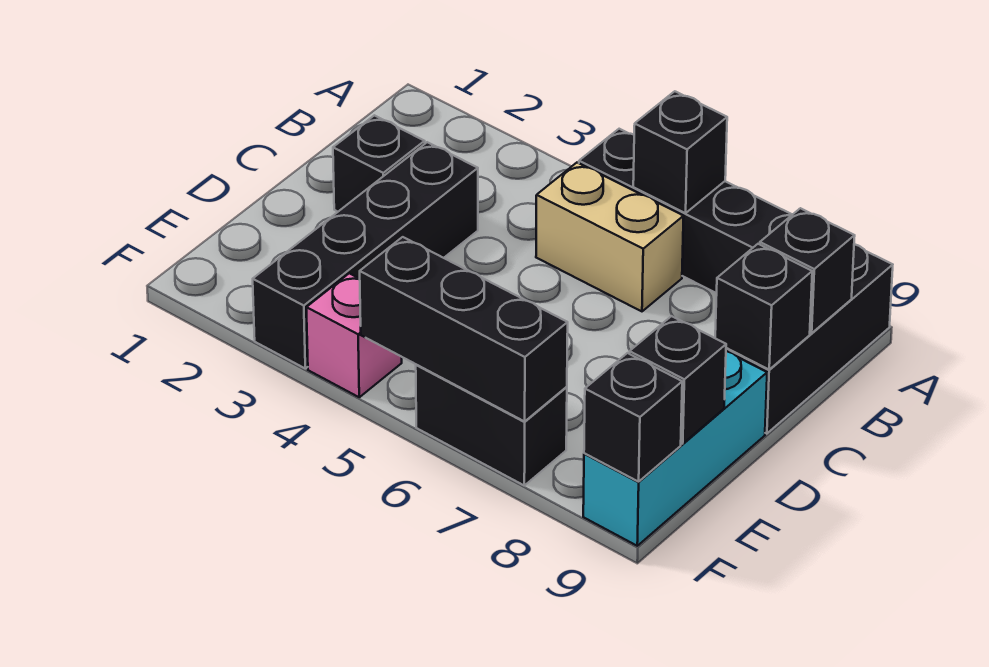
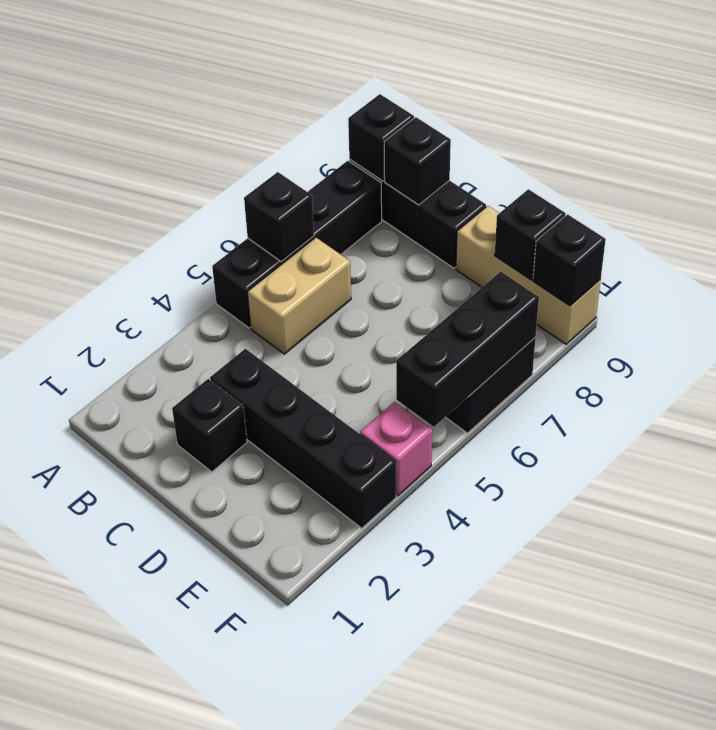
black brick C9 level 2 -> black brick A9 level 2
cyan brick D9:F9 level 1 -> tan brick D9:F9 level 1

